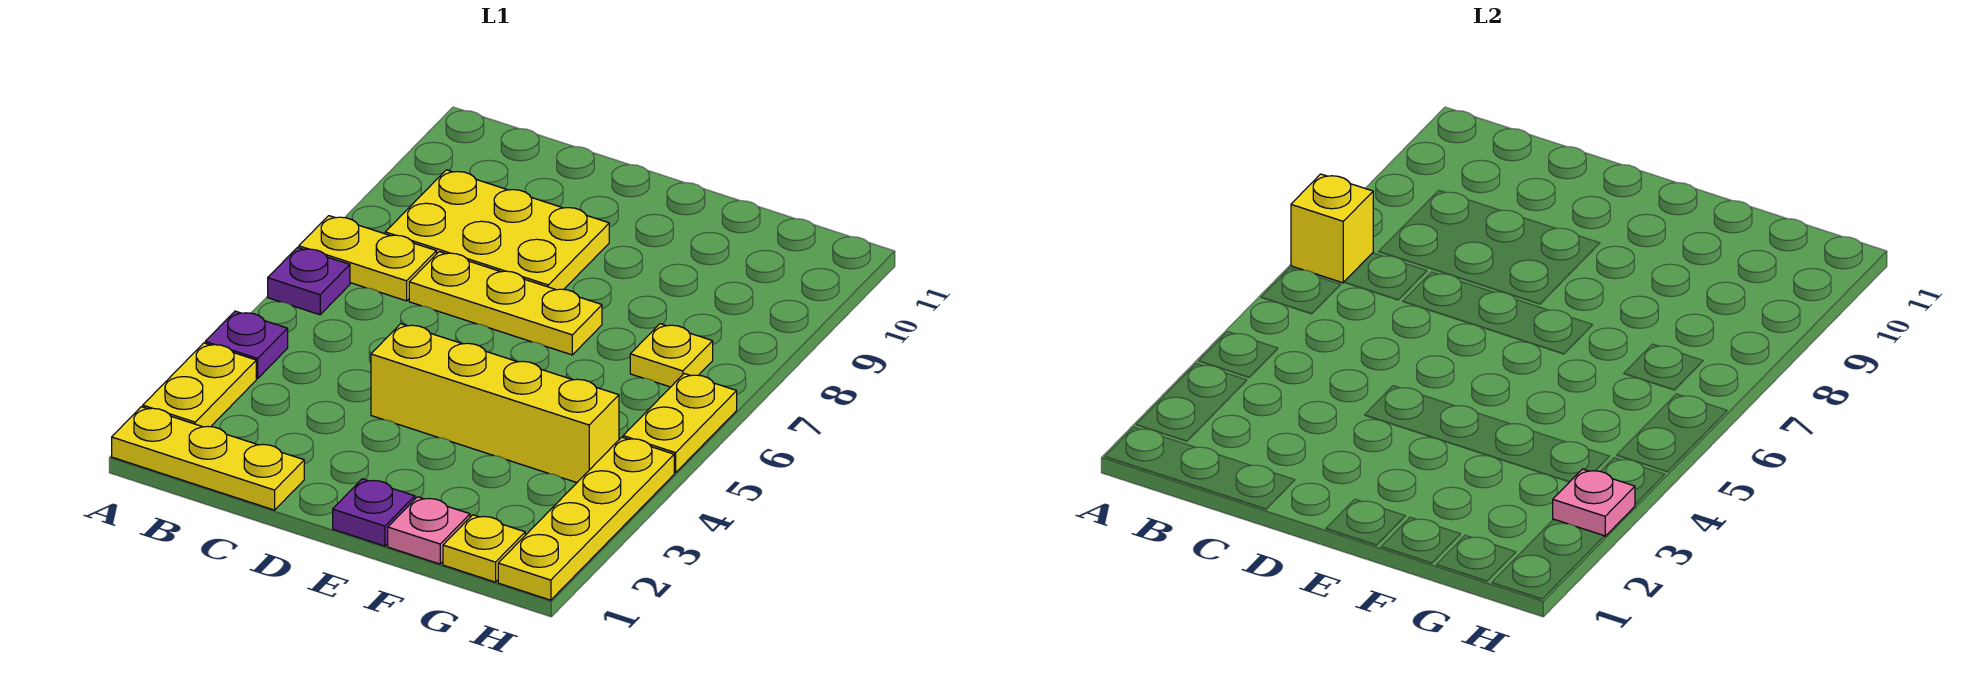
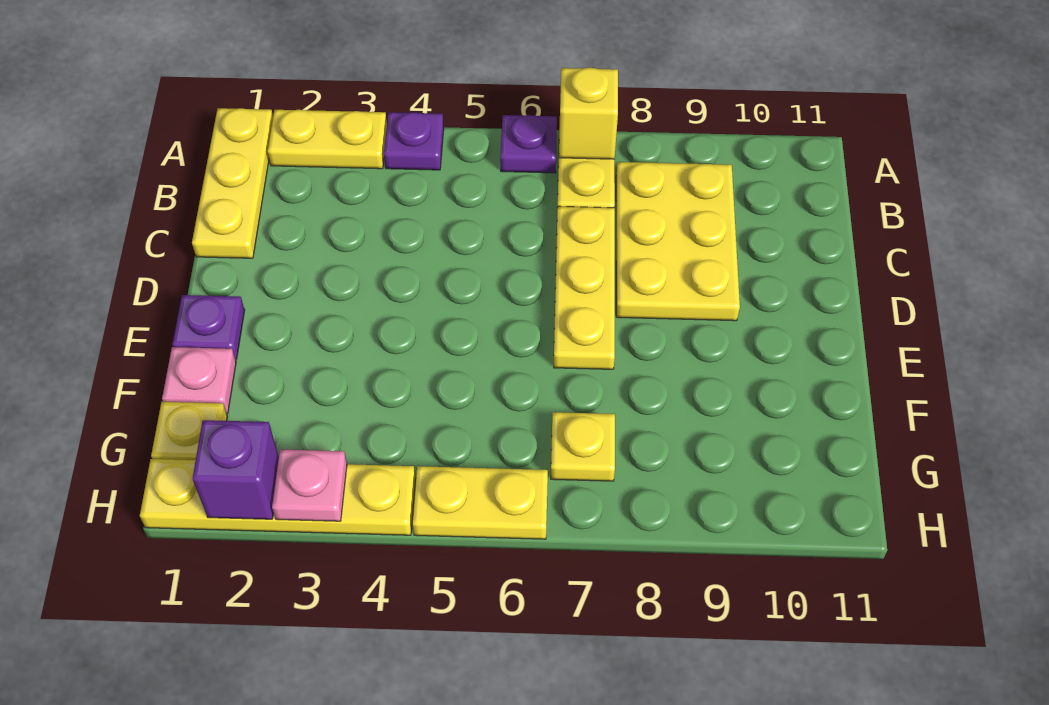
yellow brick D4:G4 level 1 -> none
none -> purple brick H2 level 2

